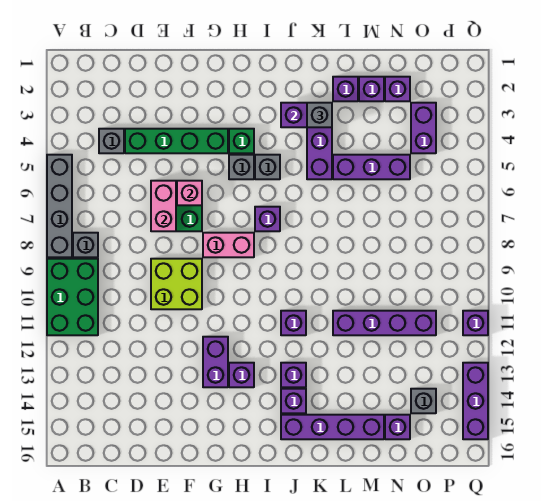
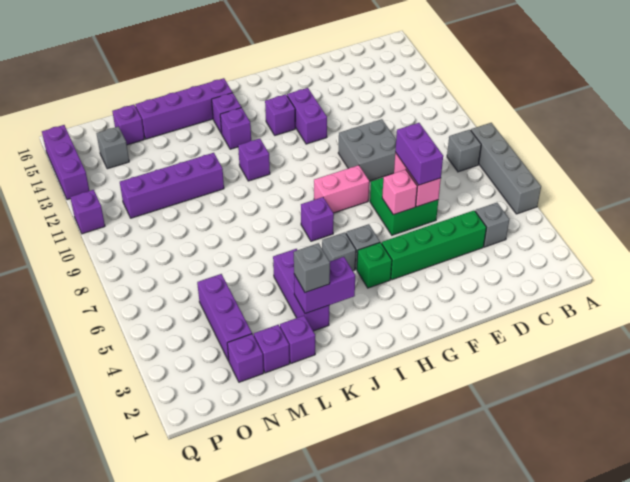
green brick A9:B11 level 1 -> none
lime brick E9:F10 level 1 -> grey brick E9:F10 level 1
purple brick L5:N5 level 1 -> purple brick N3:N5 level 1
purple brick O3:O4 level 1 -> purple brick E6:E7 level 3

